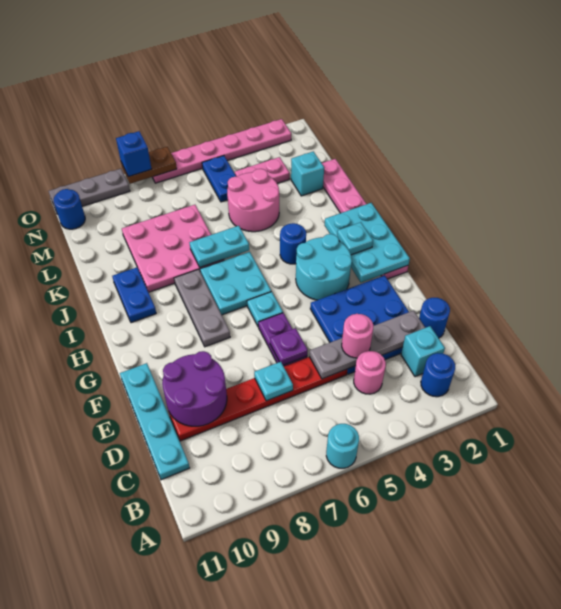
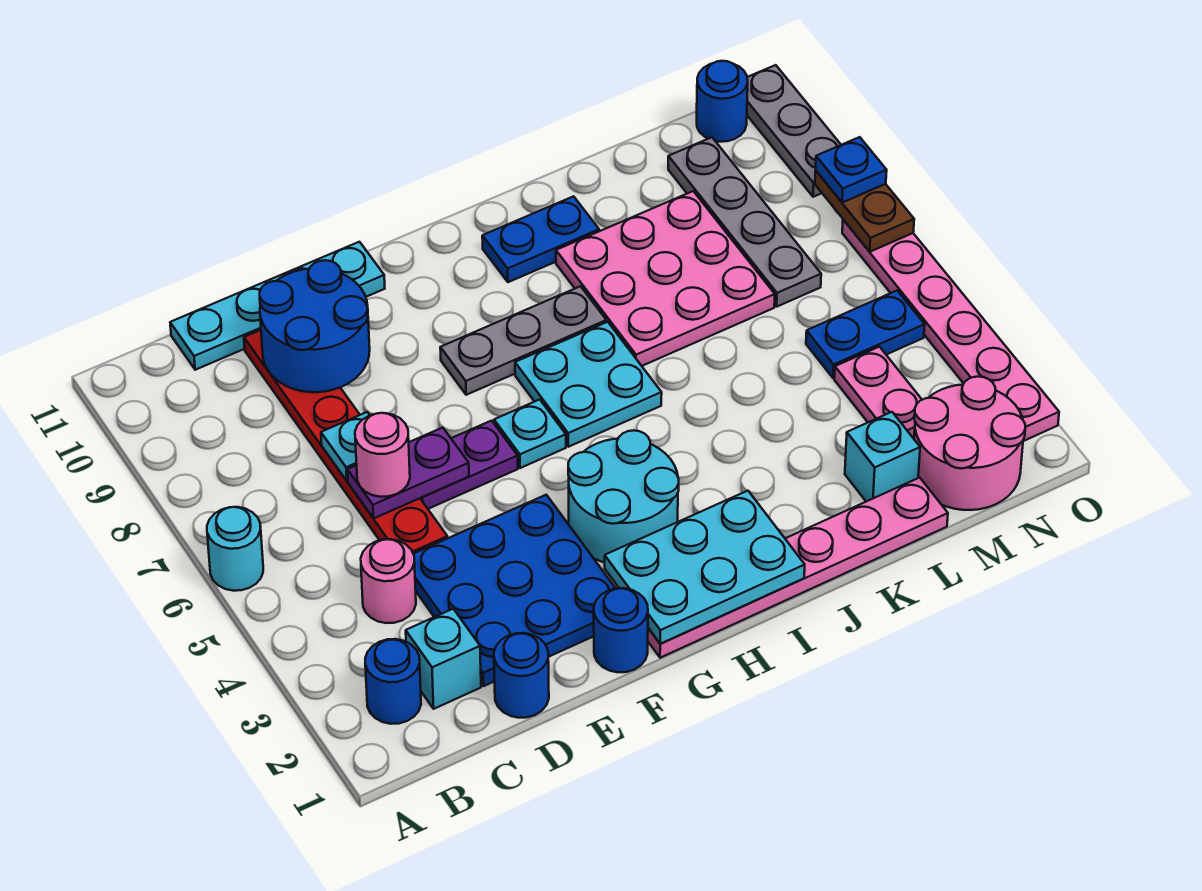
grey plate D2:D5 level 2 -> grey plate M7:M10 level 1
pink round brick D4 level 3 -> pink round brick D6 level 3
purple round brick D9:E10 level 2 -> blue round brick D9:E10 level 2
purple plate E6 level 2 -> purple plate D6:E6 level 2
cyan plate H2 level 3 -> none
blue round brick I4 level 1 -> blue round brick F1 level 1
cyan plate J6:J7 level 2 -> none
pink round brick K4:L5 level 1 -> pink round brick M1:N2 level 1
blue brick O8 level 3 -> blue plate O8 level 3

